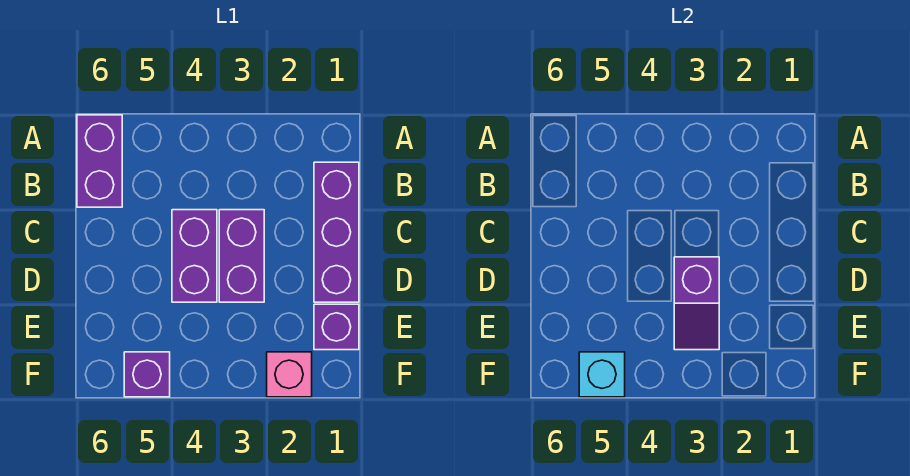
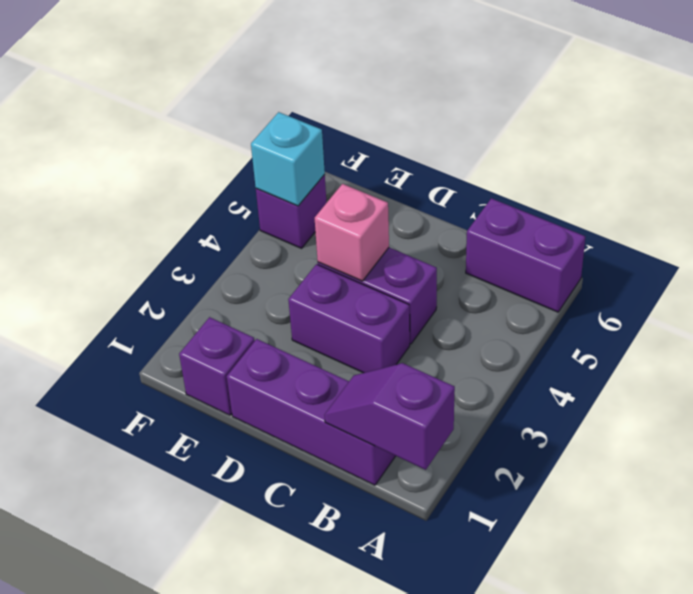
purple slope D3:E3 level 2 top D -> purple slope A1:B1 level 2 top A
pink brick F2 level 1 -> pink brick D4 level 2

